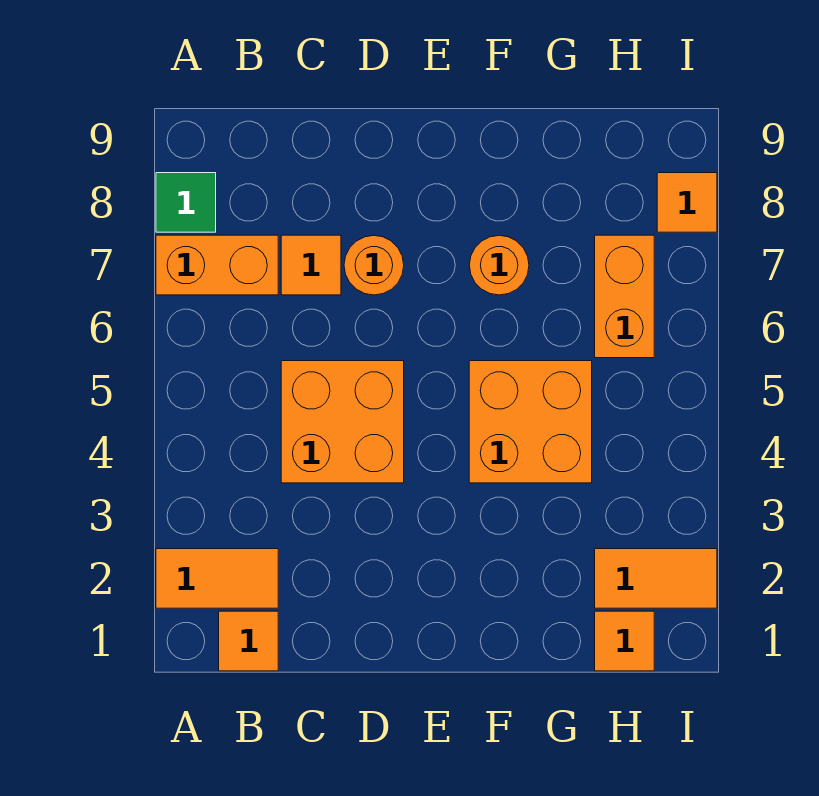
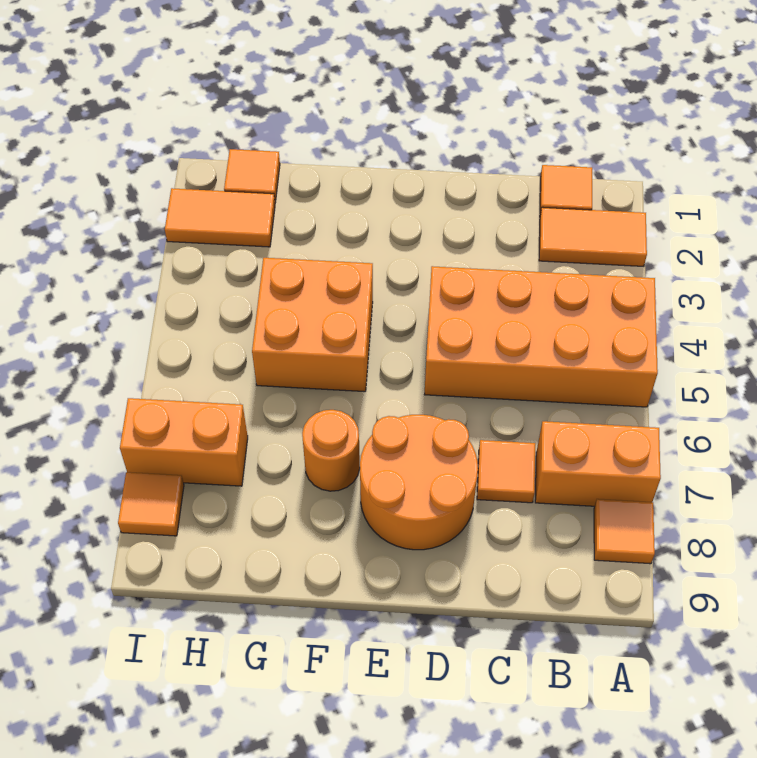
green tile A8 level 1 -> orange tile A8 level 1
orange brick C4:D5 level 1 -> orange brick A4:D5 level 1
orange round brick D7 level 1 -> orange round brick D7:E8 level 1
orange brick H6:H7 level 1 -> orange brick H7:I7 level 1

